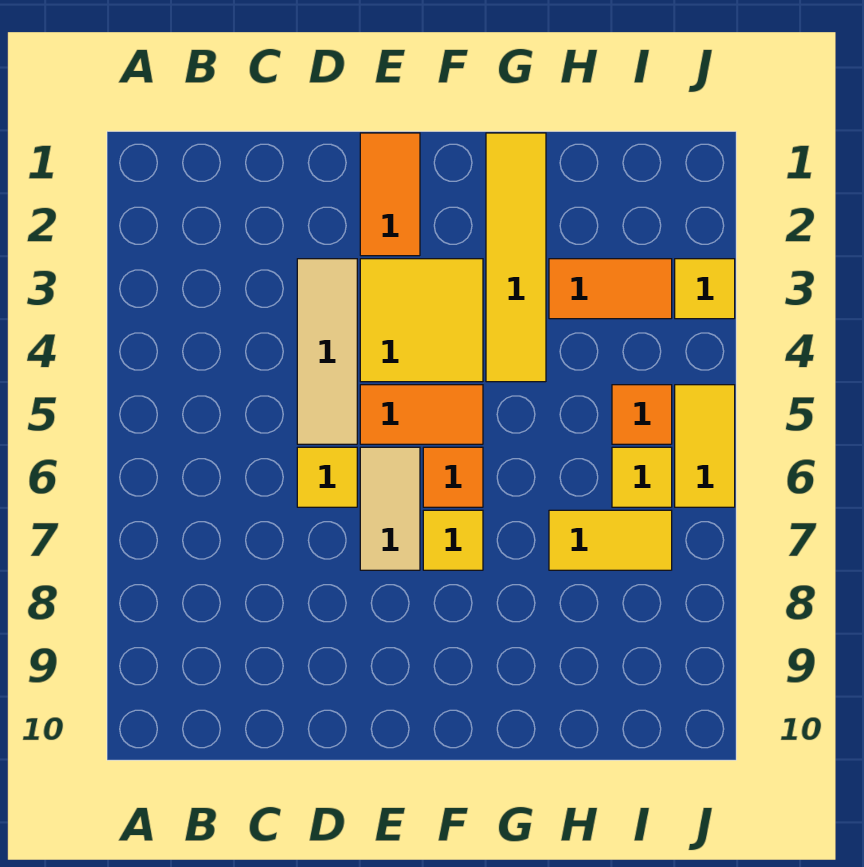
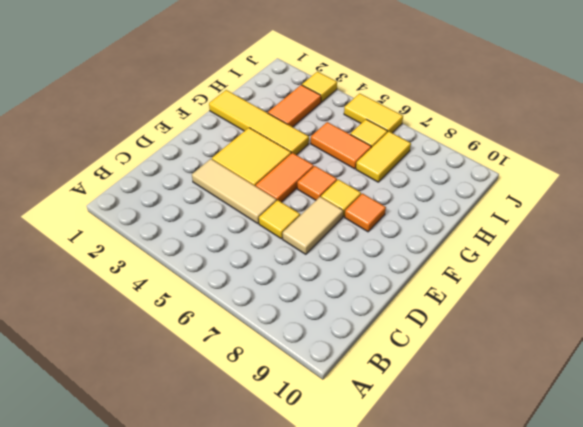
orange tile E1:E2 level 1 -> orange tile H5:H6 level 1
tan tile E6:E7 level 1 -> tan tile D7:E7 level 1
orange tile I5 level 1 -> orange tile F8 level 1

